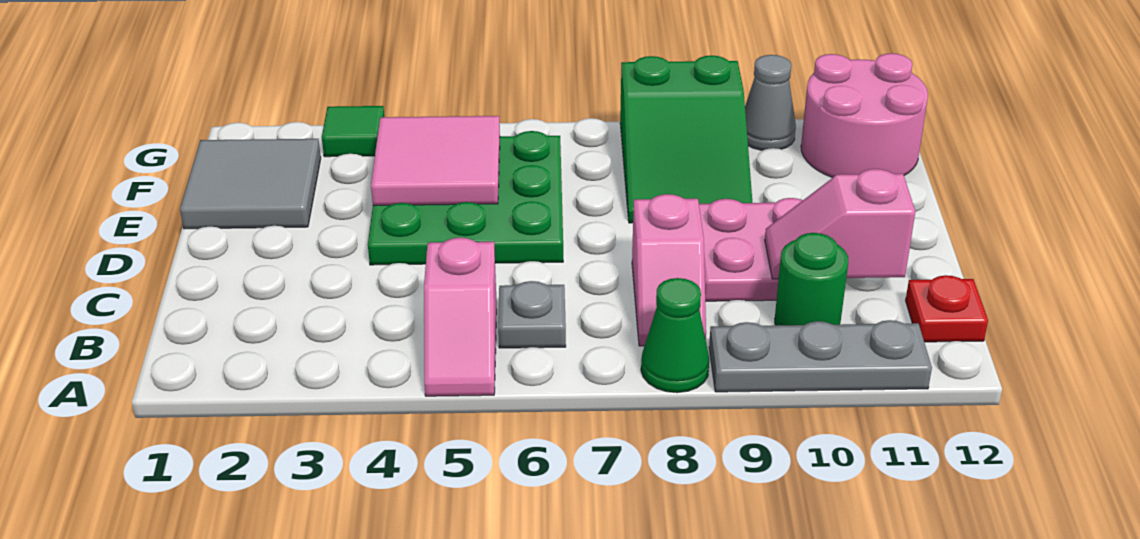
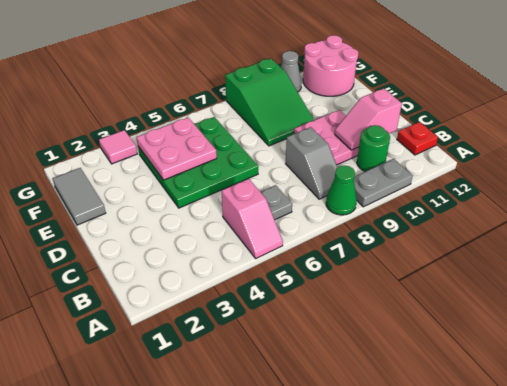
grey plate A9:A11 level 1 -> grey plate A9:A10 level 1
pink slope B8:C8 level 1 top C -> grey slope B8:C8 level 1 top C
grey tile E1:F2 level 1 -> grey tile E1:F1 level 1
pink tile E4:F5 level 2 -> pink plate E4:F5 level 2
green tile G3 level 1 -> pink tile G3 level 1

